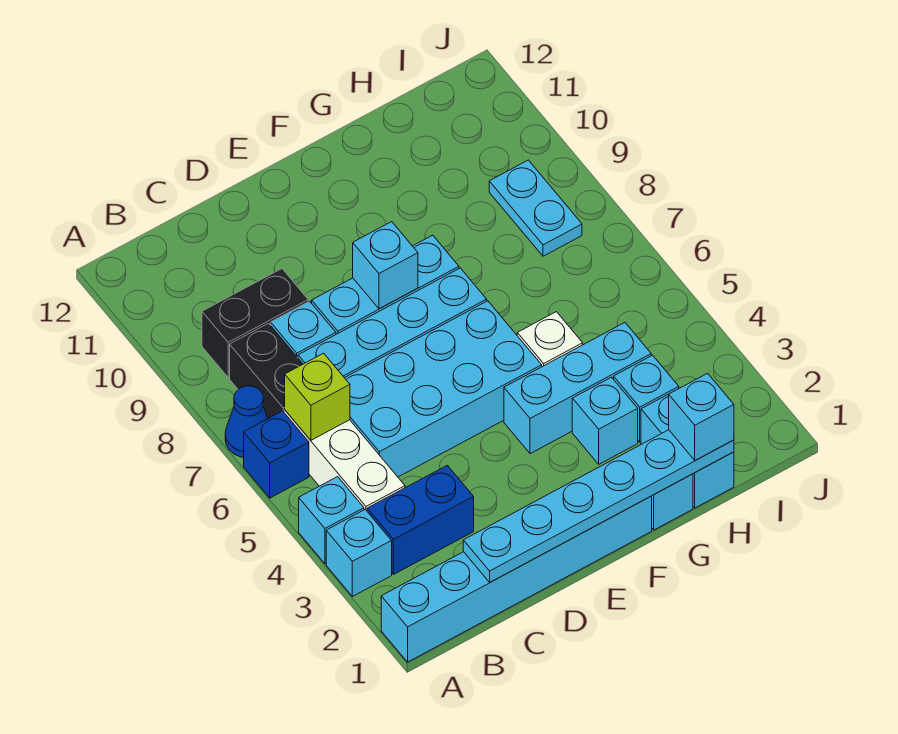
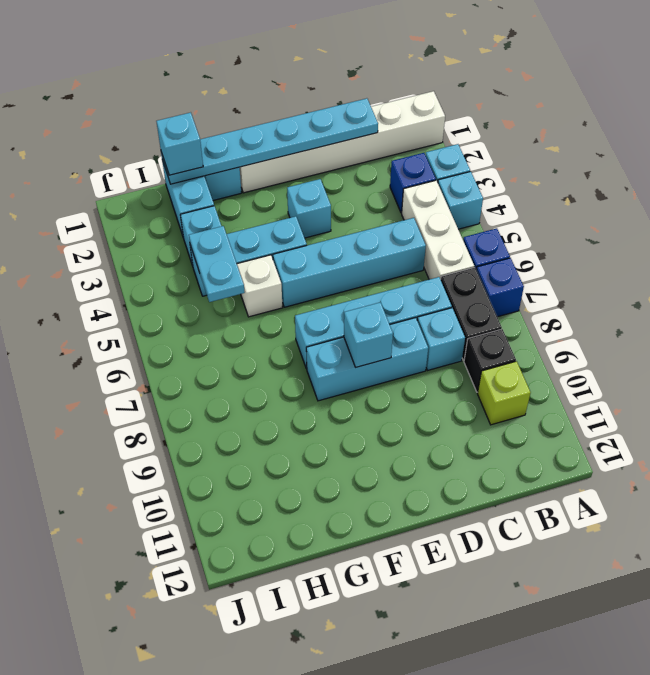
cyan brick A1:F1 level 1 -> white brick A1:F1 level 1
blue cone A7 level 1 -> blue brick A7 level 1
blue brick B3:C3 level 1 -> blue brick B3 level 1
lime brick B6 level 2 -> lime brick B10 level 1
black brick B9:C9 level 1 -> black brick B9 level 1
cyan brick C5:F6 level 1 -> cyan brick C5:F5 level 1
cyan brick G3 level 1 -> cyan brick E3 level 1
cyan plate I8:I9 level 1 -> cyan plate H4:H5 level 2

